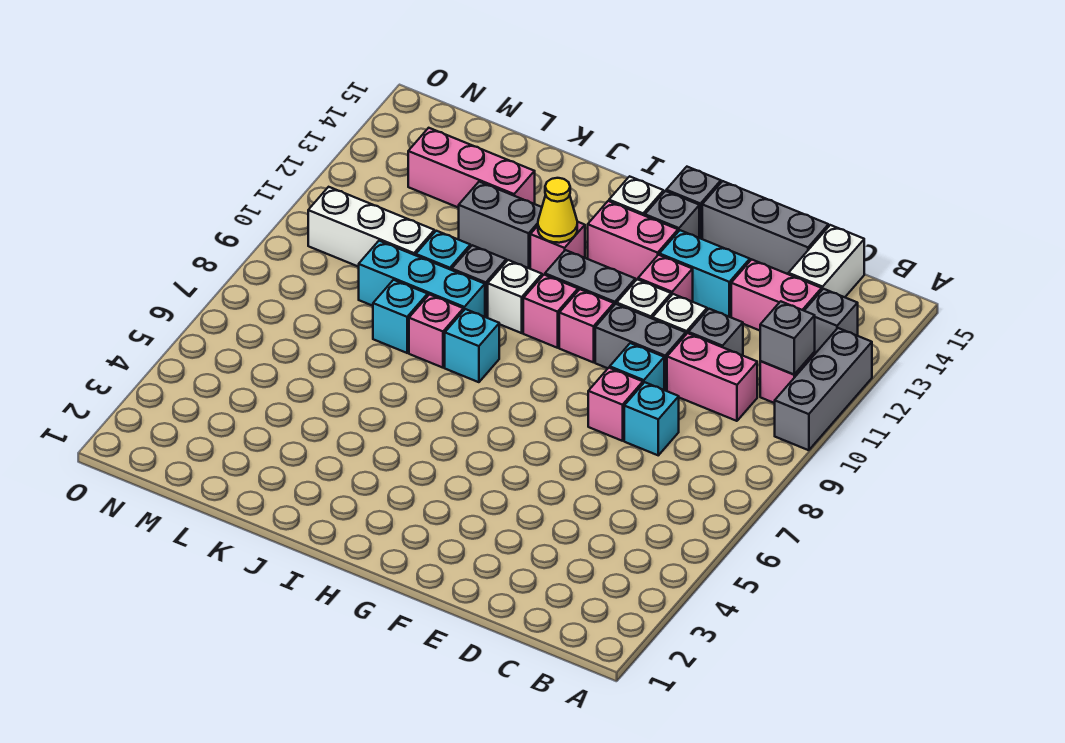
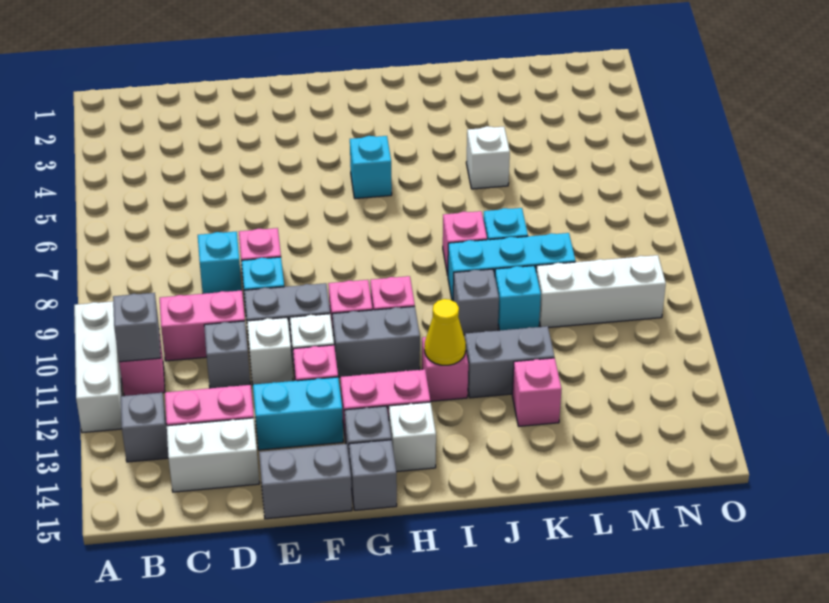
grey brick A10:A12 level 1 -> white brick A10:A12 level 1
white brick C14:C15 level 1 -> white brick C14:D14 level 1
grey brick D15:F15 level 1 -> grey brick E15:F15 level 1
cyan brick I8 level 1 -> cyan brick H5 level 1
white brick I10 level 1 -> white brick K5 level 1
pink brick K13:M13 level 1 -> pink brick K13 level 1

